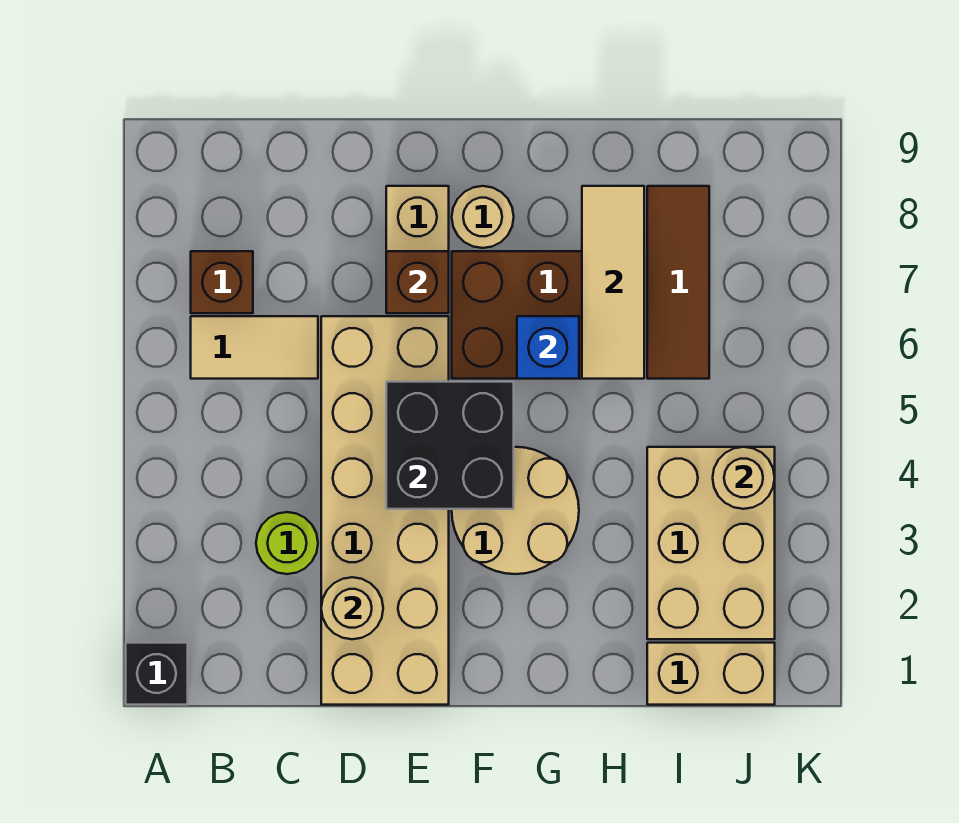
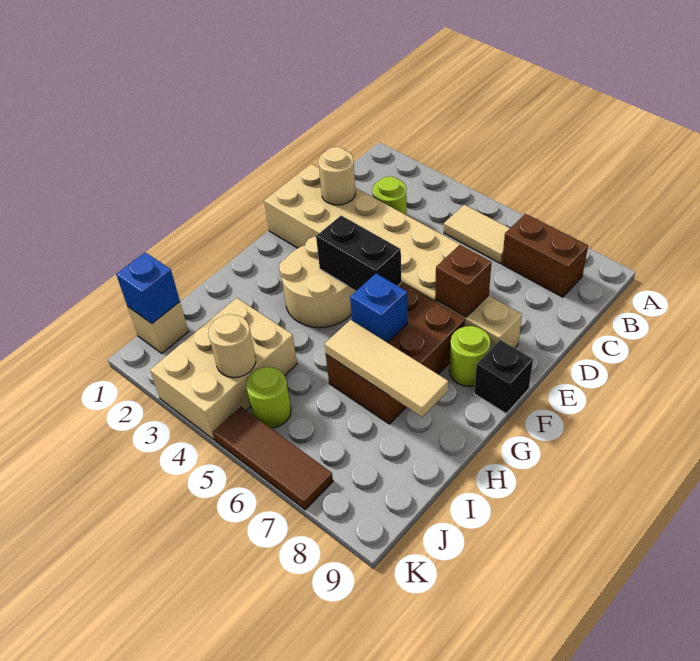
black brick A1 level 1 -> black brick F9 level 1
tan tile B6:C6 level 1 -> tan tile B5:B6 level 1
brown brick B7 level 1 -> brown brick B7:B8 level 1
black brick E4:F5 level 2 -> black brick F4:F5 level 2
tan round brick F8 level 1 -> lime round brick F8 level 1
tan brick I1:J1 level 1 -> tan brick J1 level 1
tan brick I2:J4 level 1 -> tan brick I3:K4 level 1
brown tile I6:I8 level 1 -> brown tile K5:K7 level 1
none -> blue brick J1 level 2
none -> lime round brick J5 level 1

